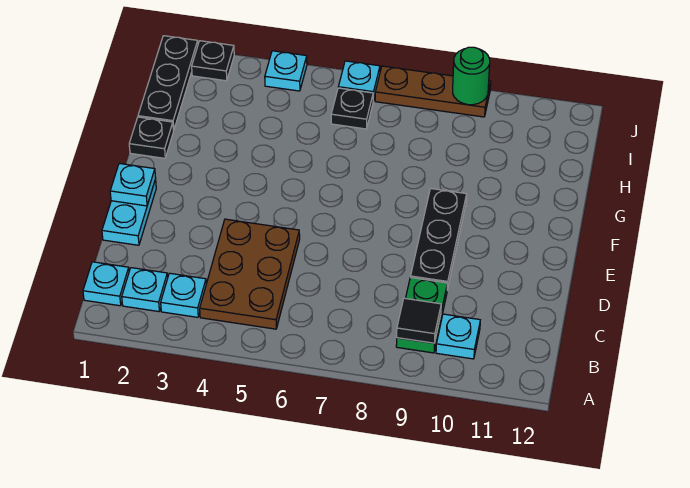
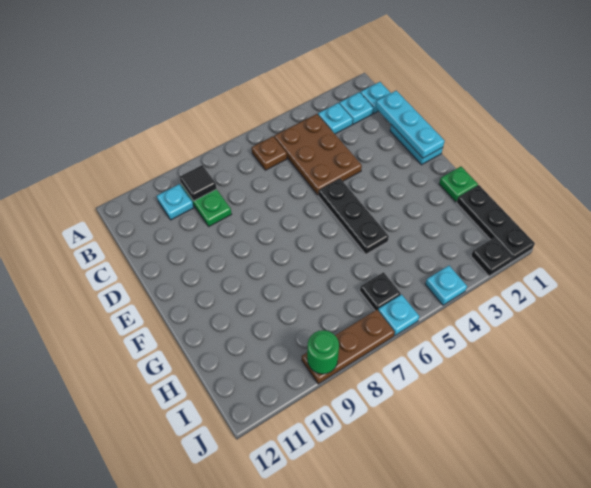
none -> brown plate B6 level 1
black plate D9:F9 level 1 -> black plate E5:G5 level 1
cyan plate E1 level 2 -> cyan plate C1:E1 level 2
black plate G1 level 1 -> green plate G1 level 1

